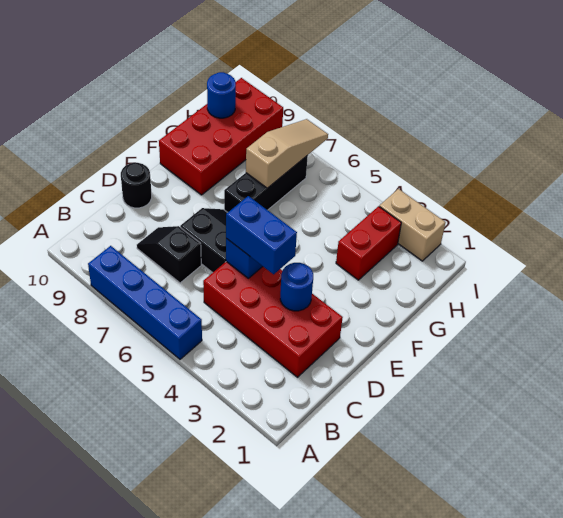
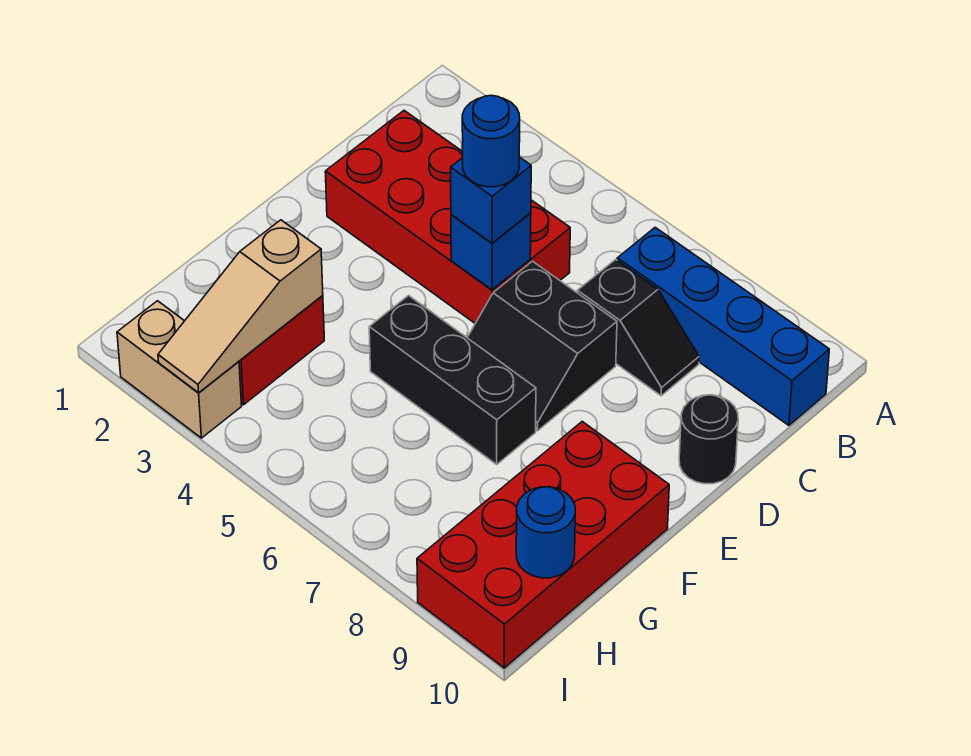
blue brick A5:A8 level 1 -> blue brick B7:B10 level 1
blue round brick D3 level 2 -> blue round brick D5 level 4
blue brick D4:D5 level 3 -> blue brick D5 level 3
black brick F7:H7 level 1 -> black brick F5:F7 level 1
tan slope G7:I7 level 2 top G -> tan slope G3:I3 level 2 top G

